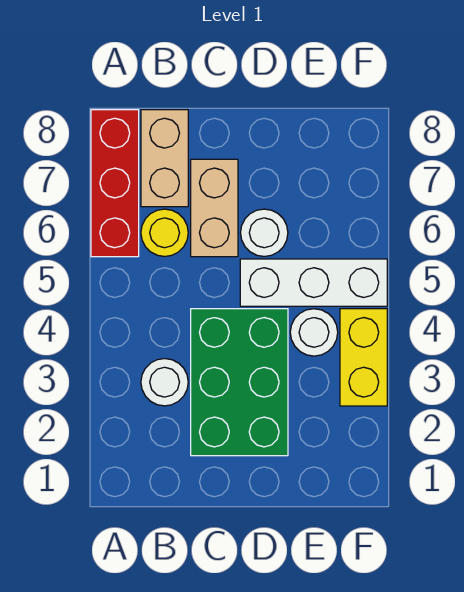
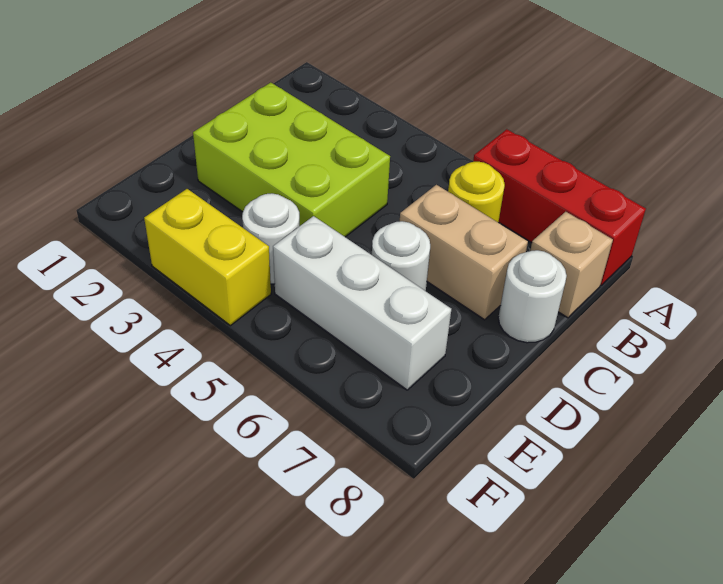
white round brick B3 level 1 -> white round brick C8 level 1
tan brick B7:B8 level 1 -> tan brick B8 level 1
green brick C2:D4 level 1 -> lime brick C2:D4 level 1
white brick D5:F5 level 1 -> white brick E5:E7 level 1

